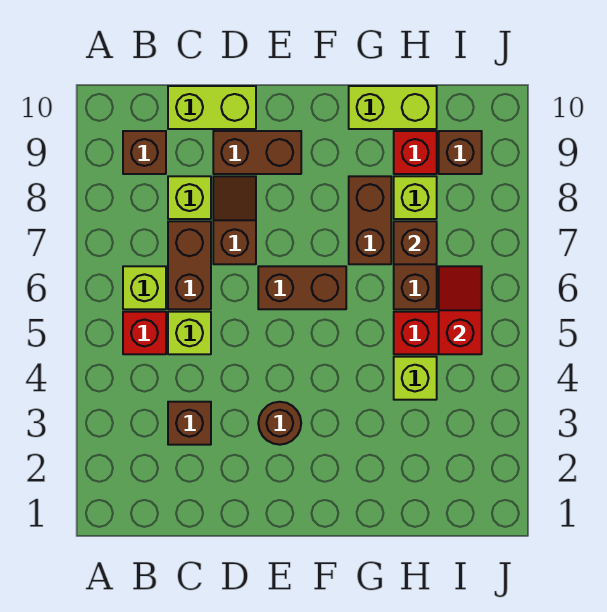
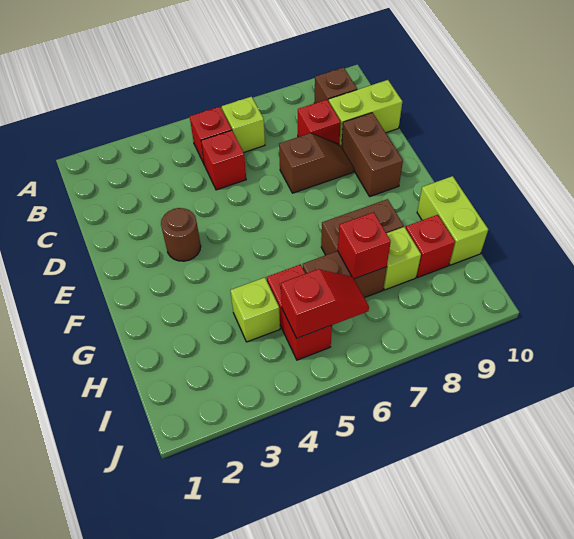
brown brick C3 level 1 -> none
lime brick C5 level 1 -> red brick C5 level 1
brown brick C6:C7 level 1 -> none
lime brick C8 level 1 -> red brick C8 level 1
lime brick C10:D10 level 1 -> lime brick C9:C10 level 1
brown brick E6:F6 level 1 -> none
brown brick H7 level 2 -> red brick H7 level 2
brown brick I9 level 1 -> none

